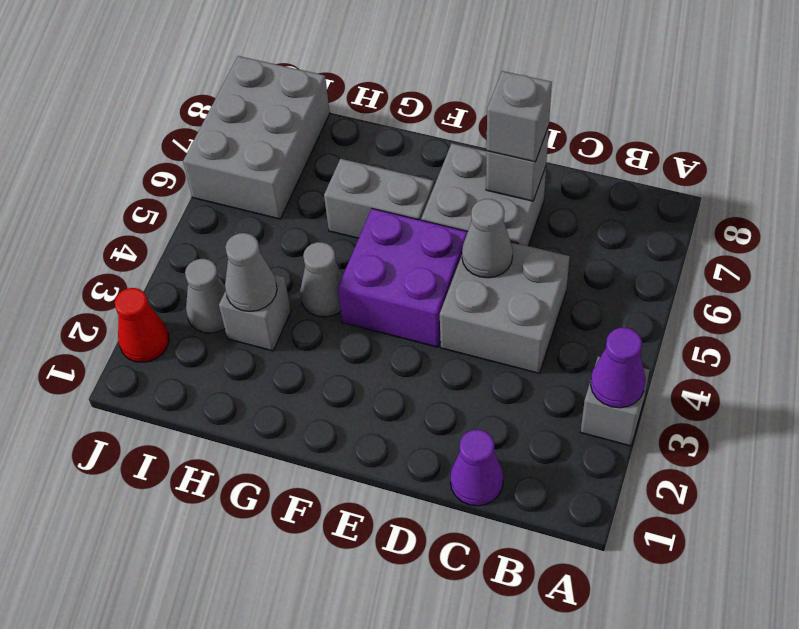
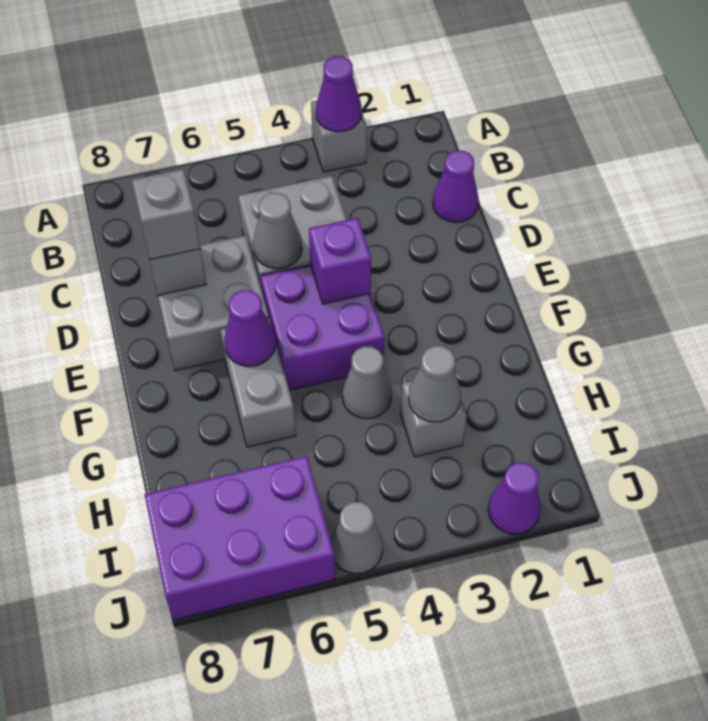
none -> purple brick E4 level 2
none -> purple cone F6 level 2
grey cone I3 level 1 -> grey cone J5 level 1
grey brick I6:J8 level 1 -> purple brick I6:J8 level 1
red cone J2 level 1 -> purple cone J2 level 1

